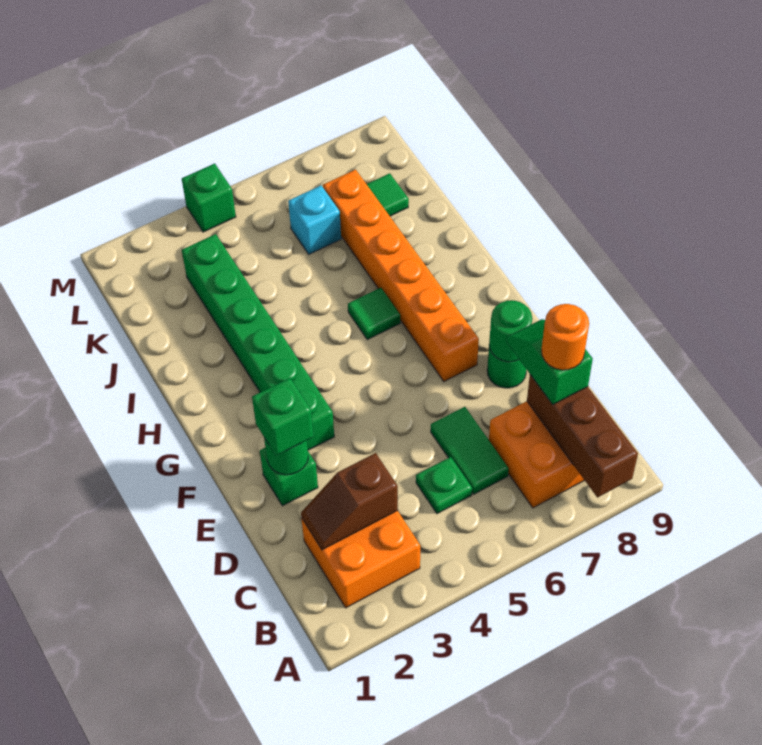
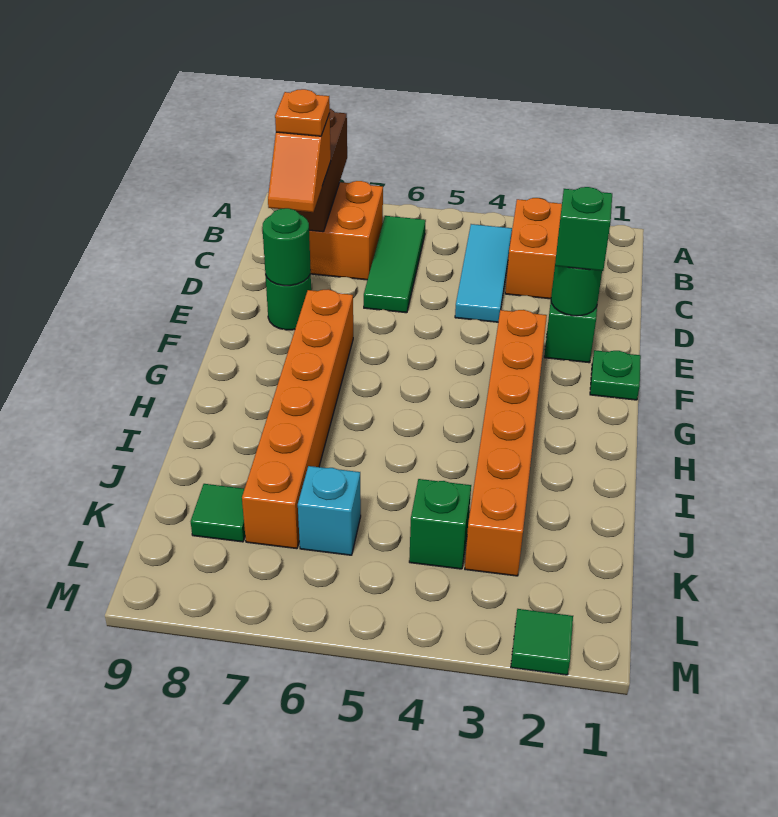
none -> cyan tile B4:D4 level 1
brown slope C2:C3 level 2 top 3 -> none
green plate C5 level 1 -> green plate F1 level 1
green tile C6:D6 level 1 -> green tile B6:D6 level 1
green slope C8:D8 level 3 top C -> orange slope C8:D8 level 3 top C
orange round brick C8 level 4 -> orange plate C8 level 4
green brick F3:K3 level 1 -> orange brick F3:K3 level 1
green tile H6 level 1 -> green tile M2 level 1
green brick M4 level 1 -> green brick K4 level 1

